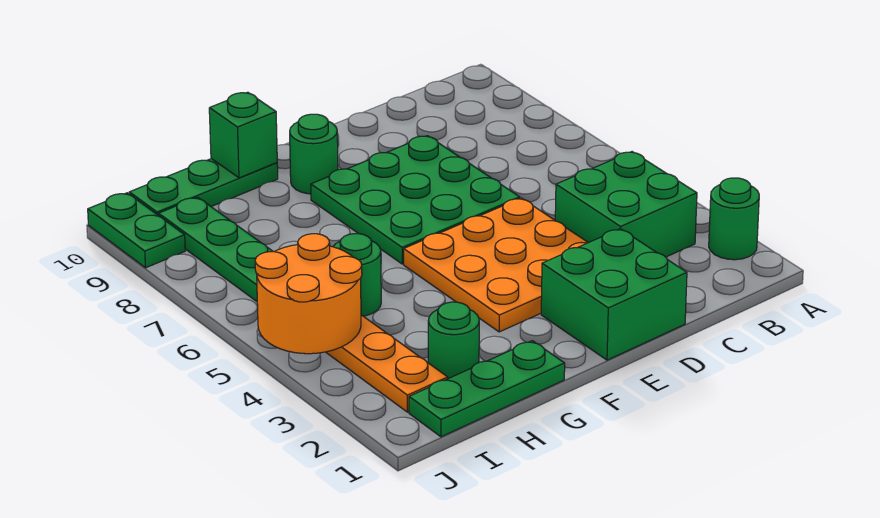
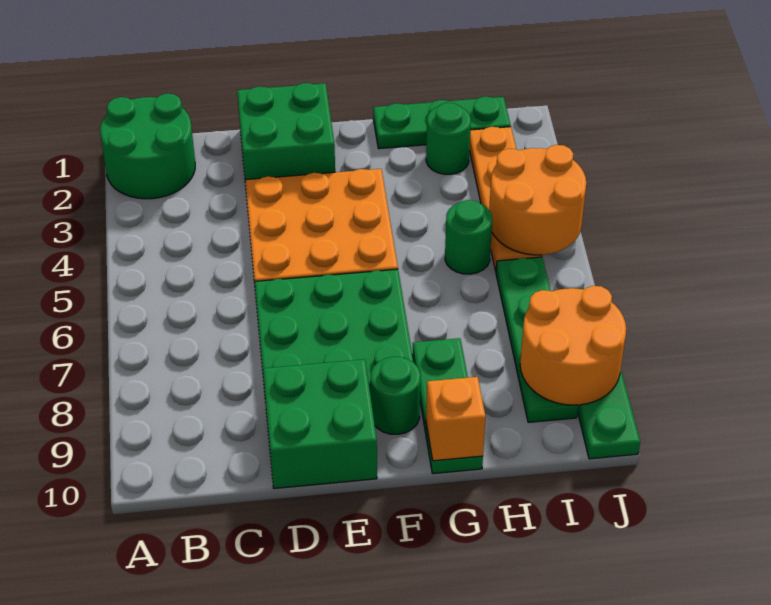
green round brick A2 level 1 -> green round brick A1:B2 level 1
green brick B3:C4 level 1 -> green brick D9:E10 level 1
green plate G10:I10 level 1 -> green plate G8:G10 level 1
green brick G10 level 2 -> orange brick G10 level 2
none -> orange round brick I8:J9 level 2

